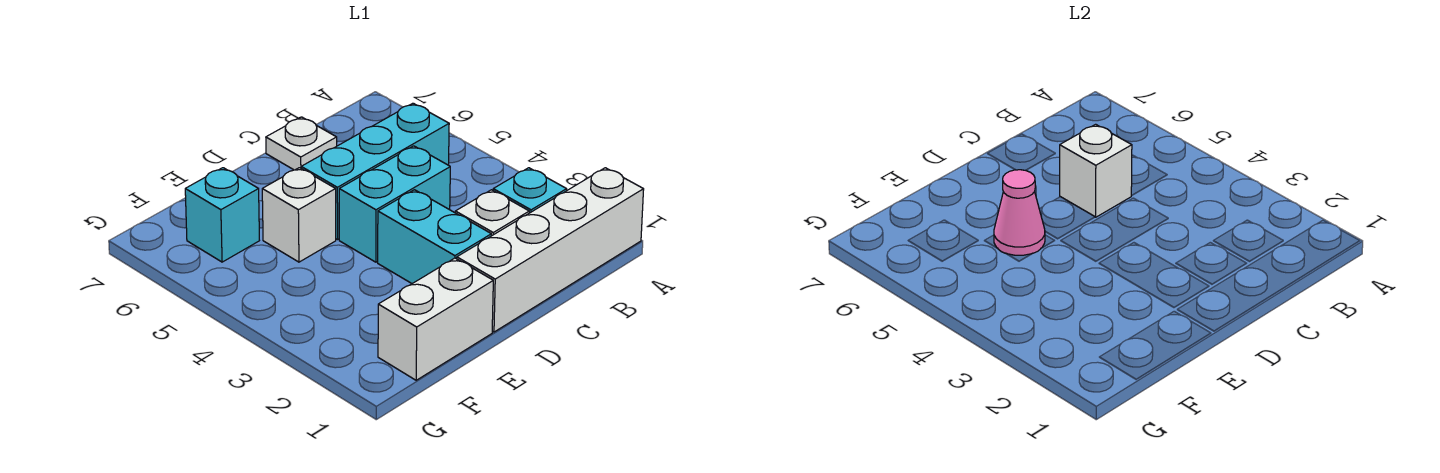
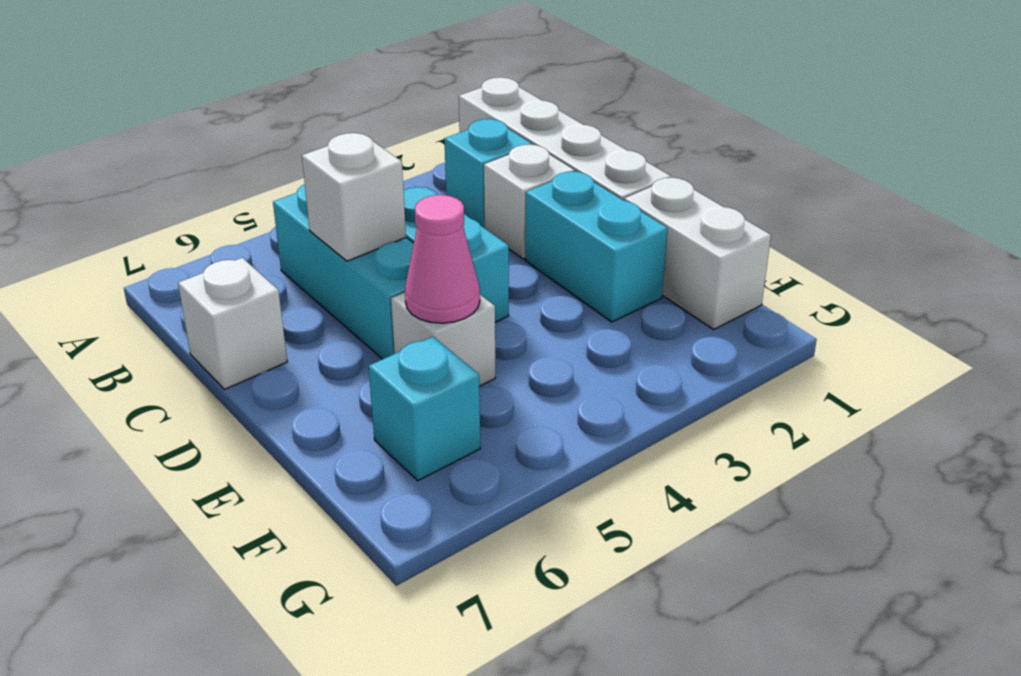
white plate C7 level 1 -> white brick C7 level 1
cyan brick D2:D3 level 1 -> cyan brick D2:E2 level 1

